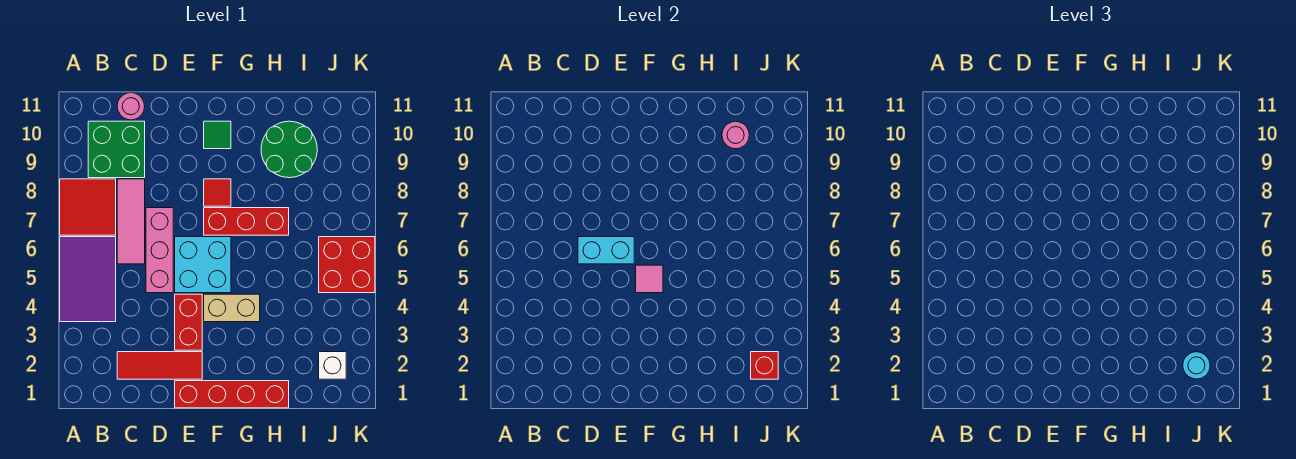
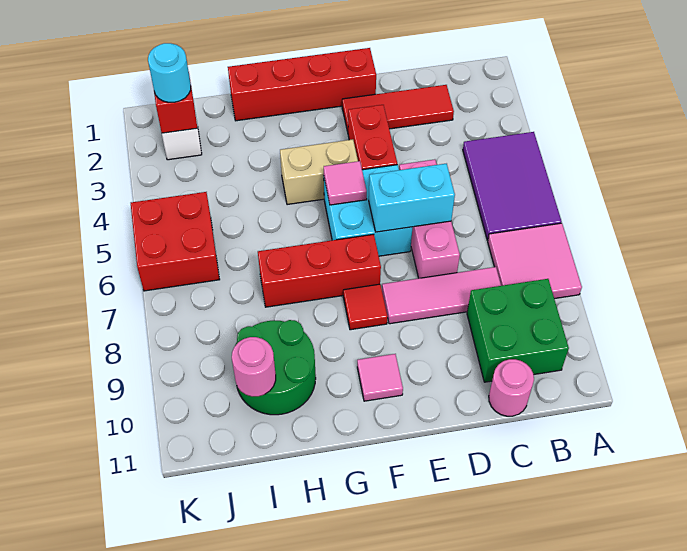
red tile A7:B8 level 1 -> pink tile A7:B8 level 1
pink tile C6:C8 level 1 -> pink tile C8:E8 level 1
green tile F10 level 1 -> pink tile F10 level 1

